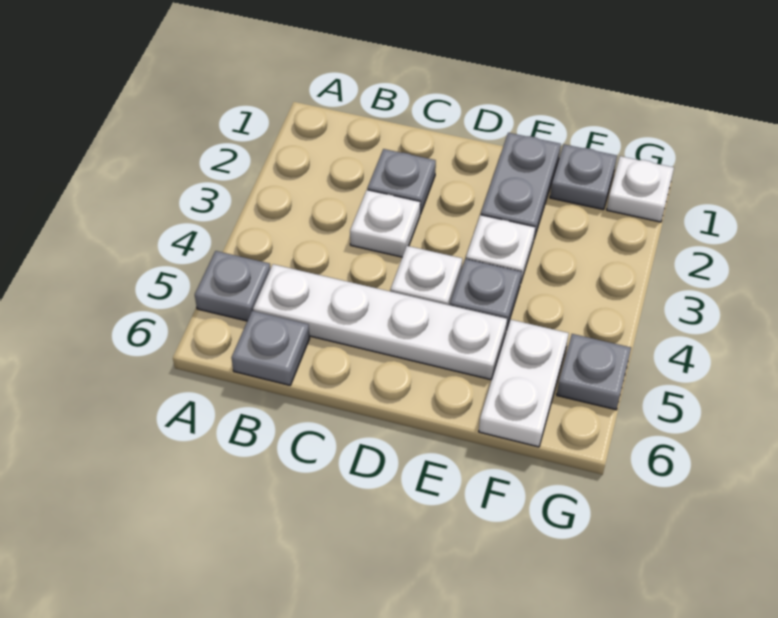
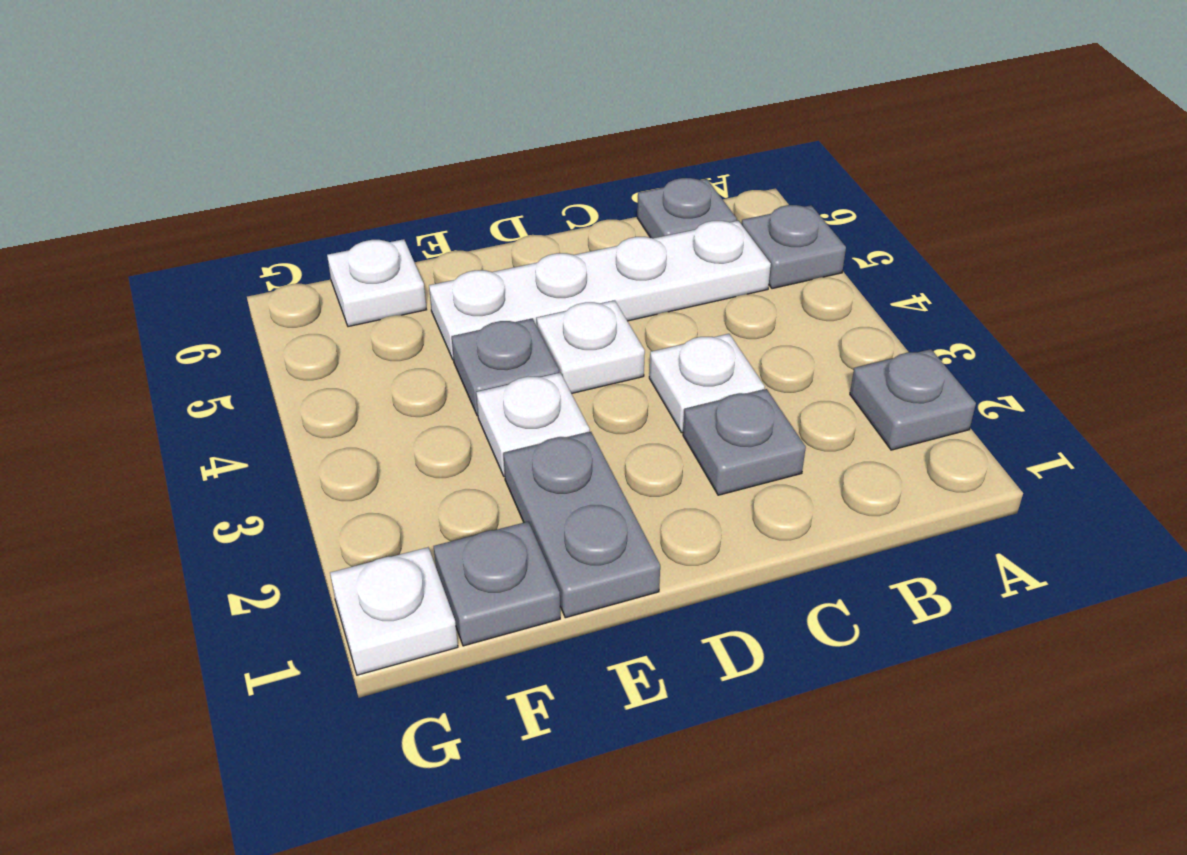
white plate F5:F6 level 1 -> white plate F6 level 1
grey plate G5 level 1 -> grey plate A2 level 1

